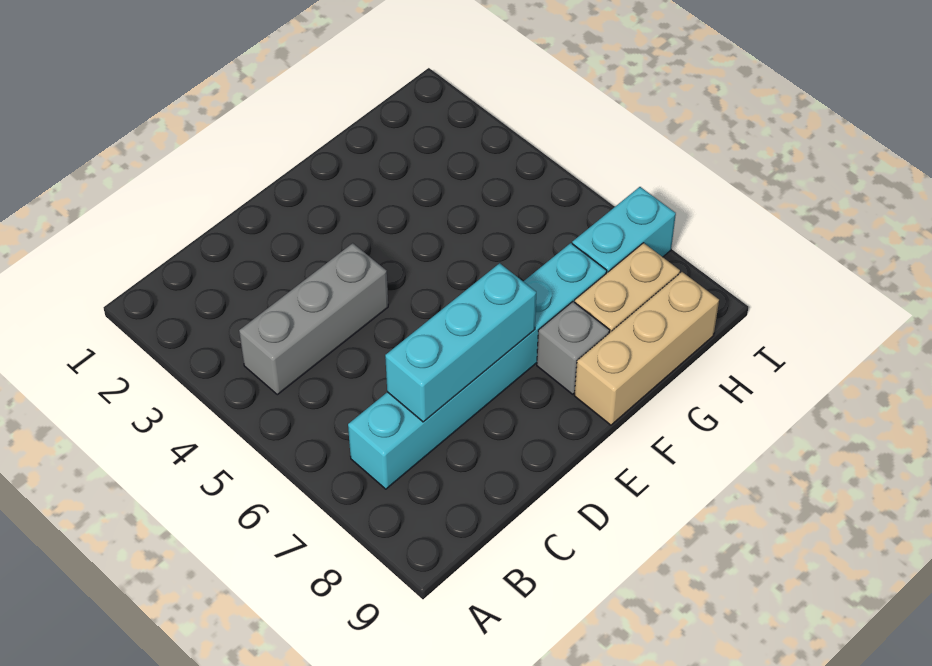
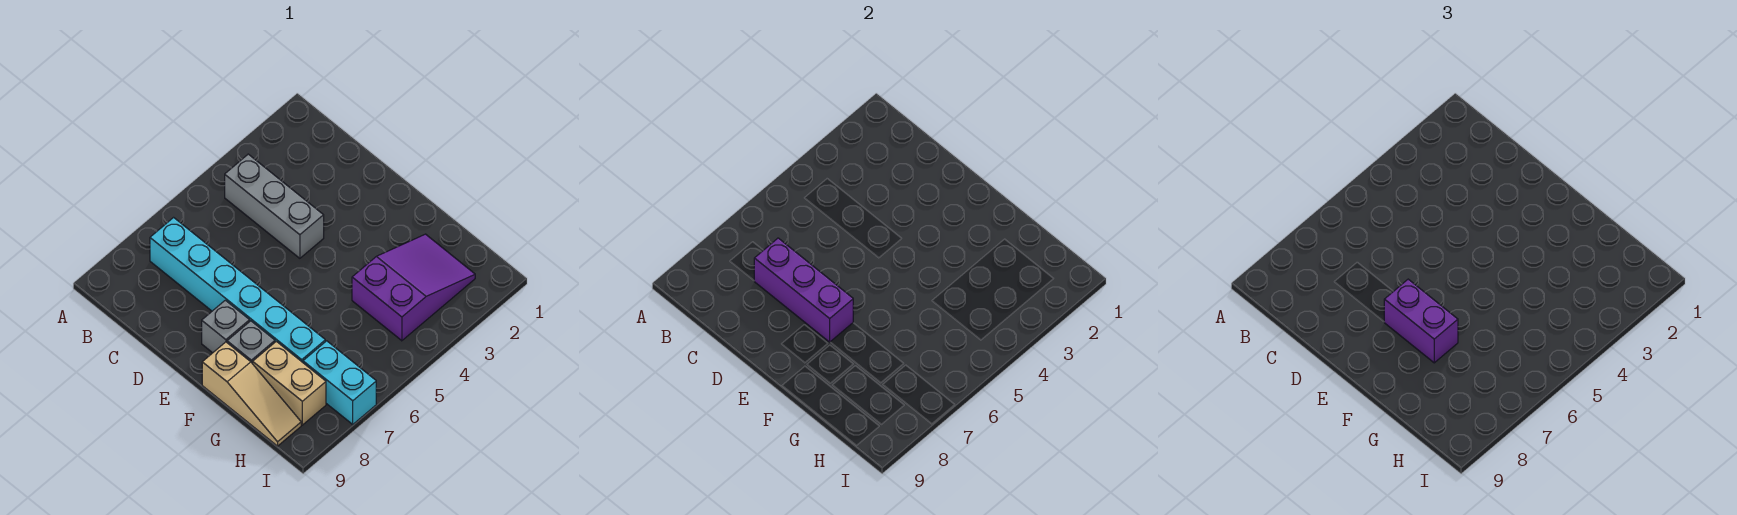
cyan brick C7:E7 level 2 -> purple brick C7:E7 level 2
none -> purple brick E7:F7 level 3
none -> grey brick E8 level 1
tan brick F9:H9 level 1 -> tan slope F9:H9 level 1 top F
none -> purple slope G2:H4 level 1 top 4

